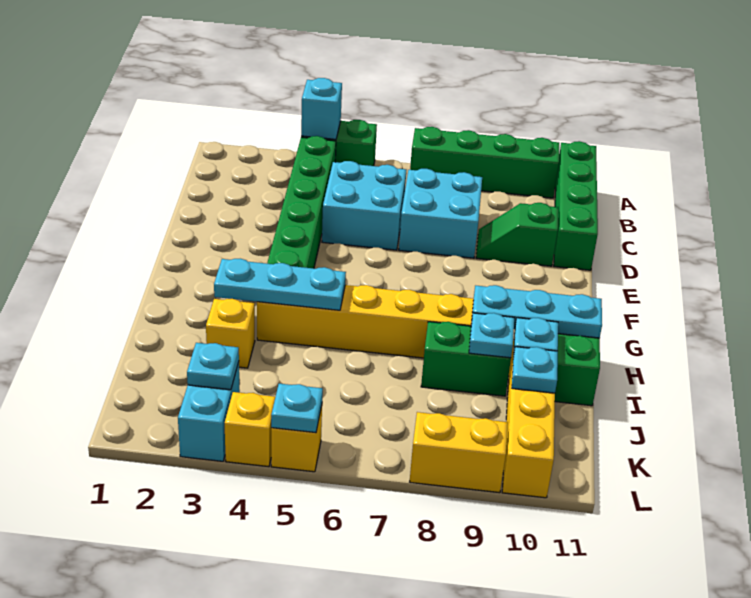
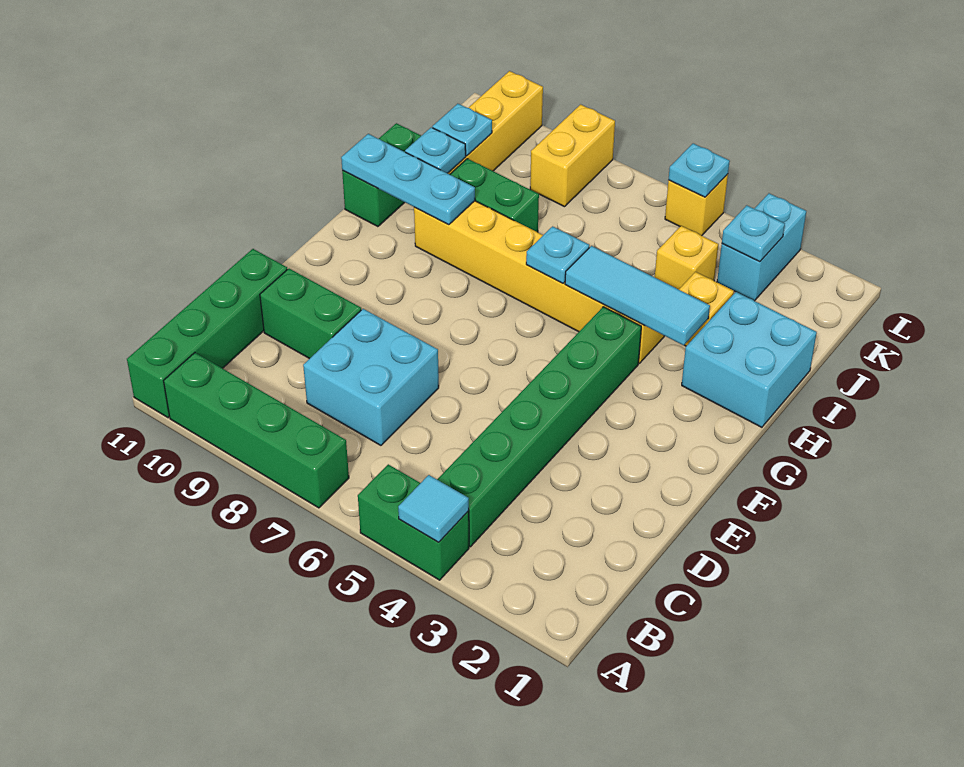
cyan brick A4 level 2 -> cyan tile A4 level 2
cyan brick C5:D6 level 1 -> cyan brick H1:I2 level 1
green slope D9:D10 level 1 top 10 -> green brick D9:D10 level 1
cyan plate H3:H5 level 2 -> cyan tile H3:H5 level 2
cyan plate I9 level 2 -> cyan plate H6 level 2
yellow brick L4 level 1 -> yellow brick J4 level 1
yellow brick L8:L9 level 1 -> yellow brick K8:L8 level 1

